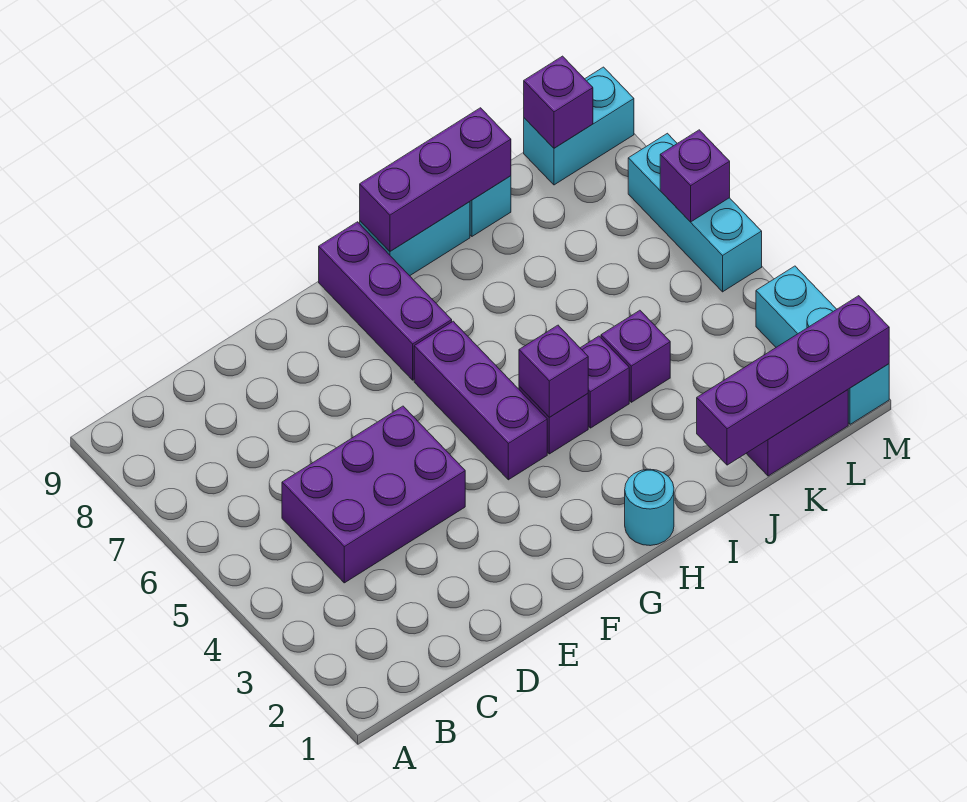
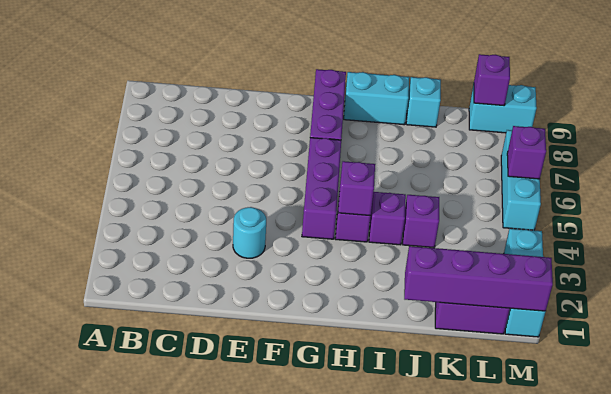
purple brick C4:E5 level 1 -> none
cyan round brick H1 level 1 -> cyan round brick E3 level 1
purple brick H9:J9 level 2 -> none

